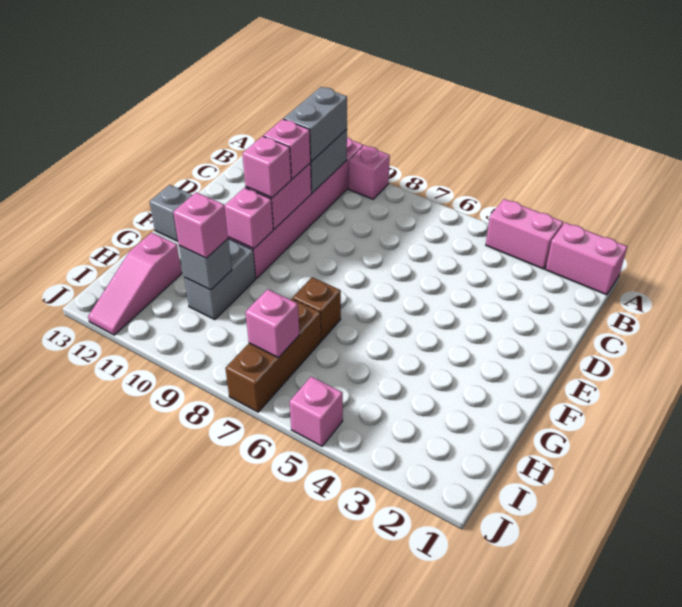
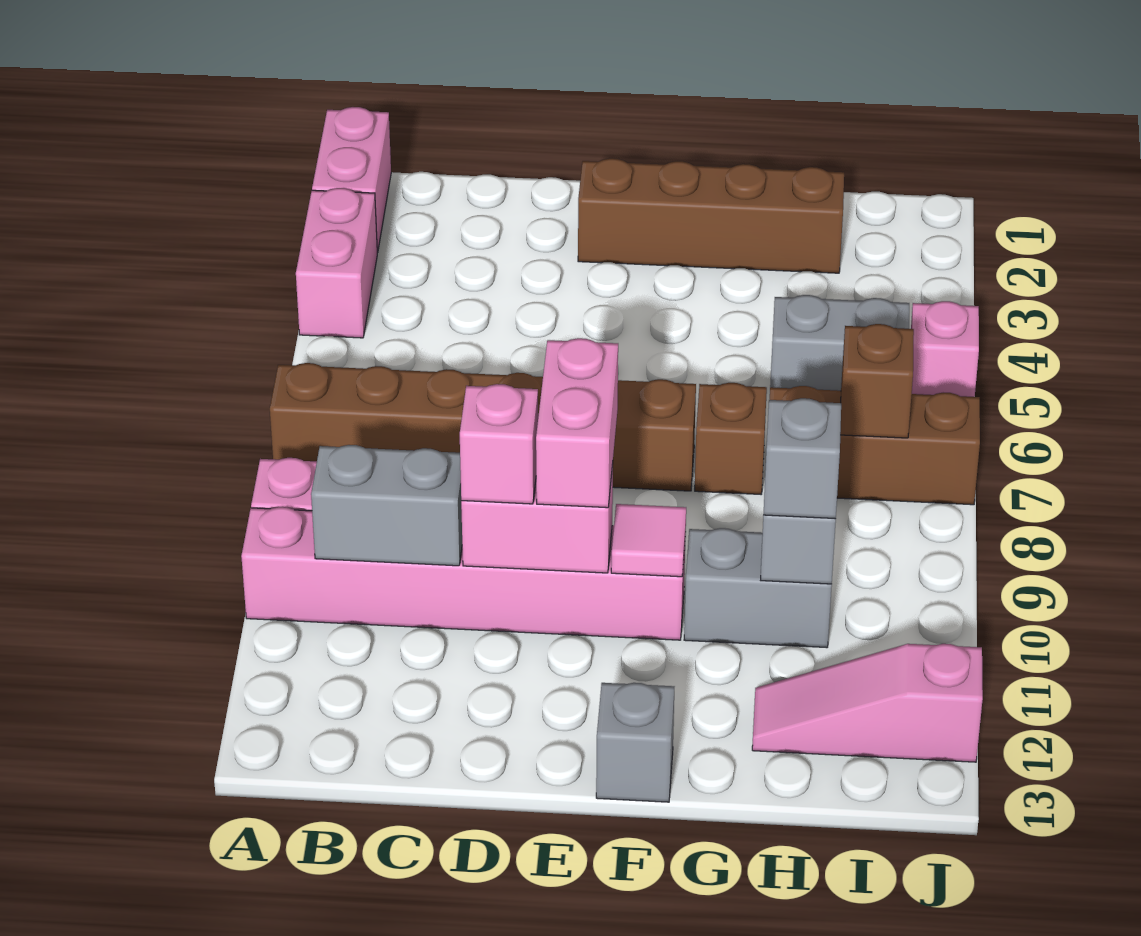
none -> brown brick A7:F7 level 1
grey brick B10:C10 level 3 -> grey brick H5:I5 level 1
none -> brown brick E2:H2 level 1
pink brick E10 level 3 -> pink brick E9:E10 level 3
pink brick F10 level 2 -> pink tile F10 level 2
pink brick H10 level 3 -> grey brick H10 level 3
pink slope H12:J12 level 1 top H -> pink slope H12:J12 level 1 top J
pink brick I7 level 2 -> brown brick I7 level 2

